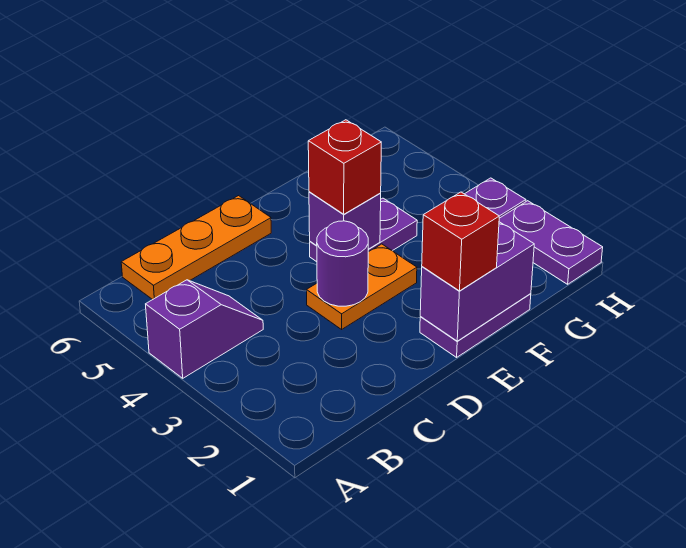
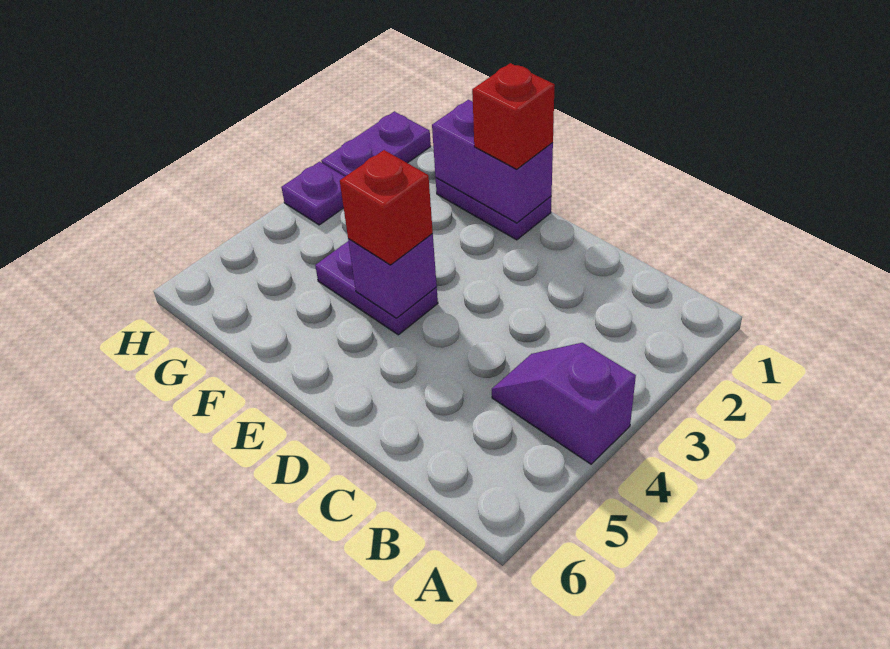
orange plate B6:D6 level 1 -> none
orange plate D3:E3 level 1 -> none
purple round brick D3 level 2 -> none

